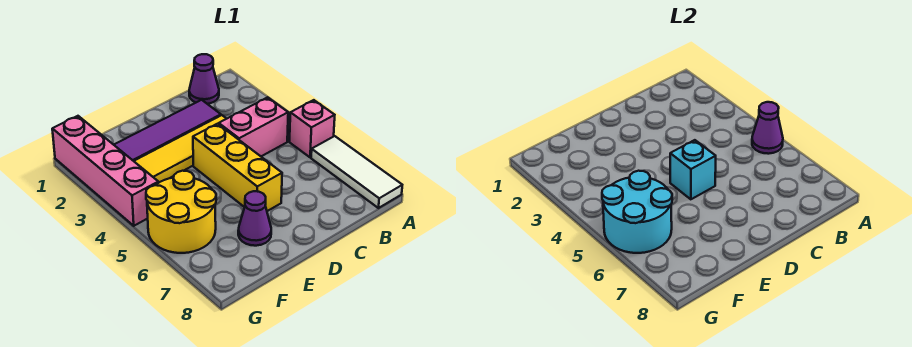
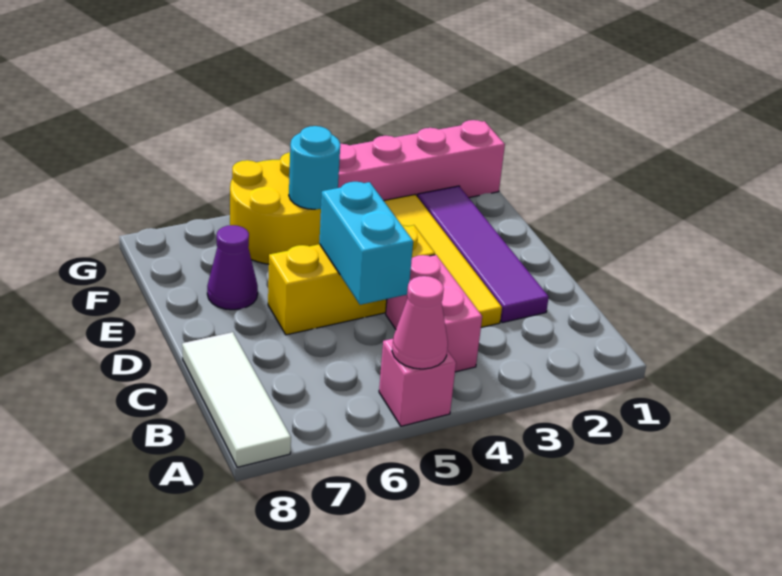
purple cone A5 level 2 -> pink cone A5 level 2
white tile A6:A8 level 1 -> white tile A8:C8 level 1
purple cone B1 level 1 -> none
cyan brick D5 level 2 -> cyan brick C5:D5 level 2
cyan round brick F5:G6 level 2 -> cyan round brick F5 level 2

